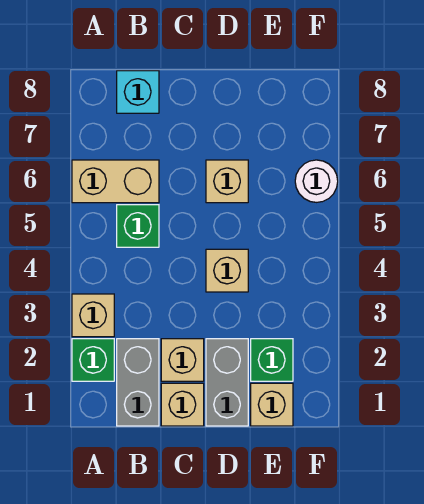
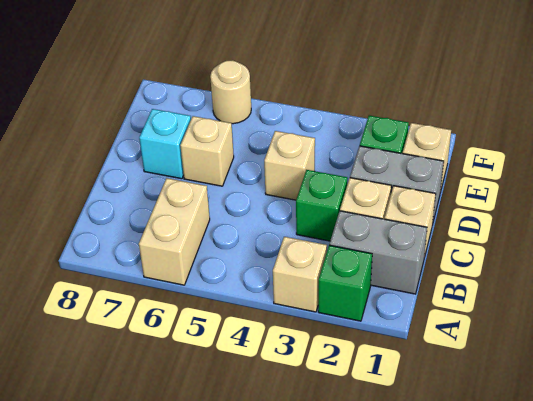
green brick B5 level 1 -> green brick C3 level 1
cyan brick B8 level 1 -> cyan brick D7 level 1
white round brick F6 level 1 -> tan round brick F6 level 1

